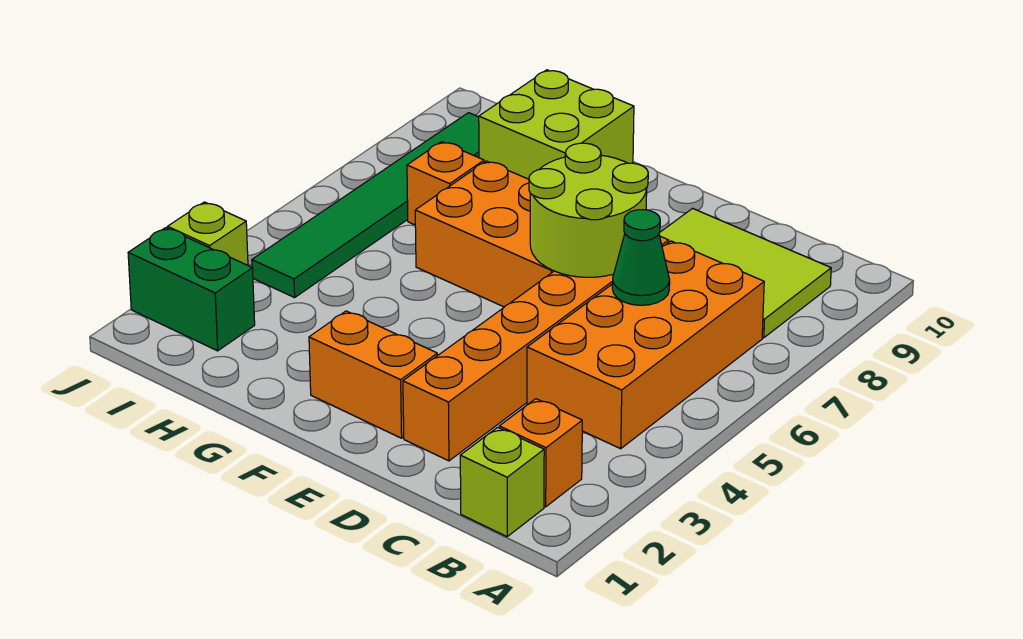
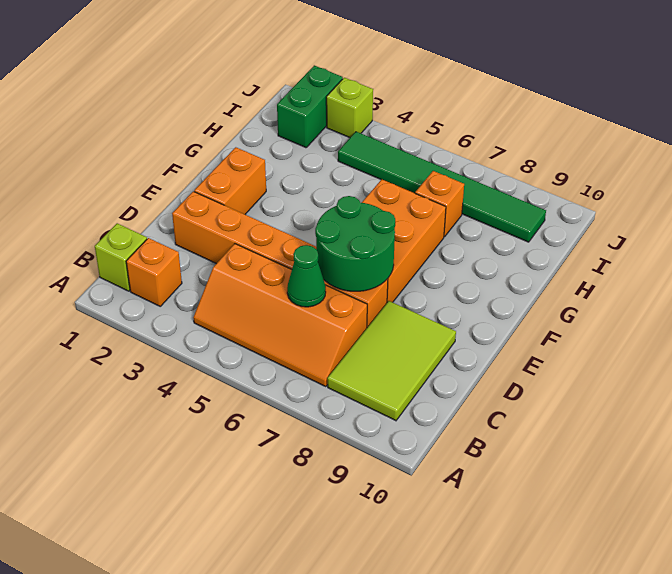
orange brick B4:C7 level 1 -> orange slope B4:C7 level 1 top C
lime round brick D6:E7 level 2 -> green round brick D6:E7 level 2
lime brick G9:H10 level 1 -> none

